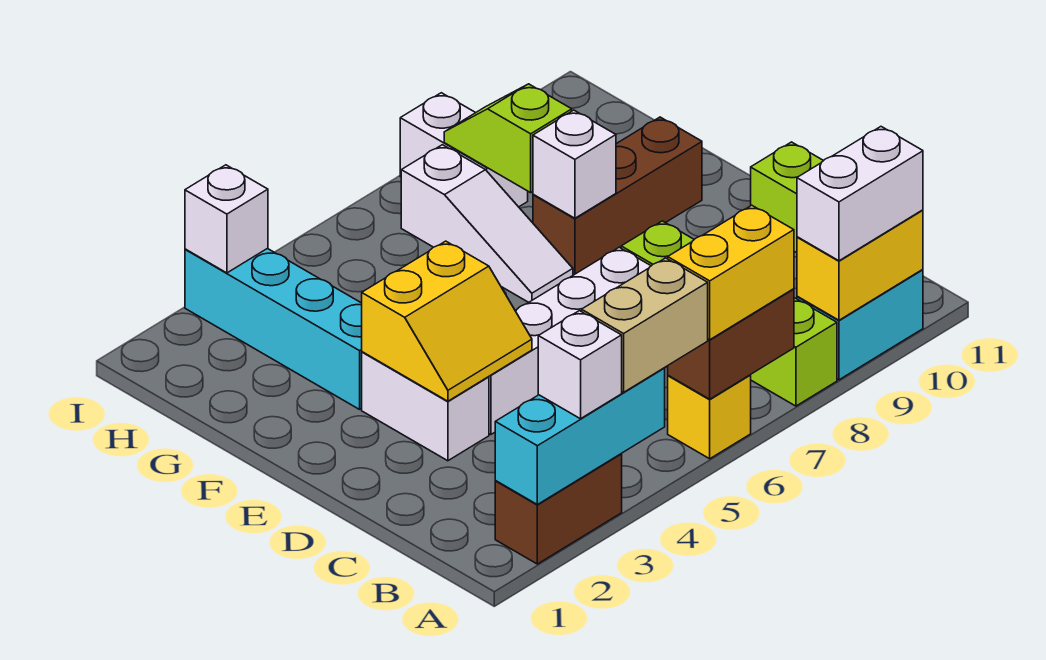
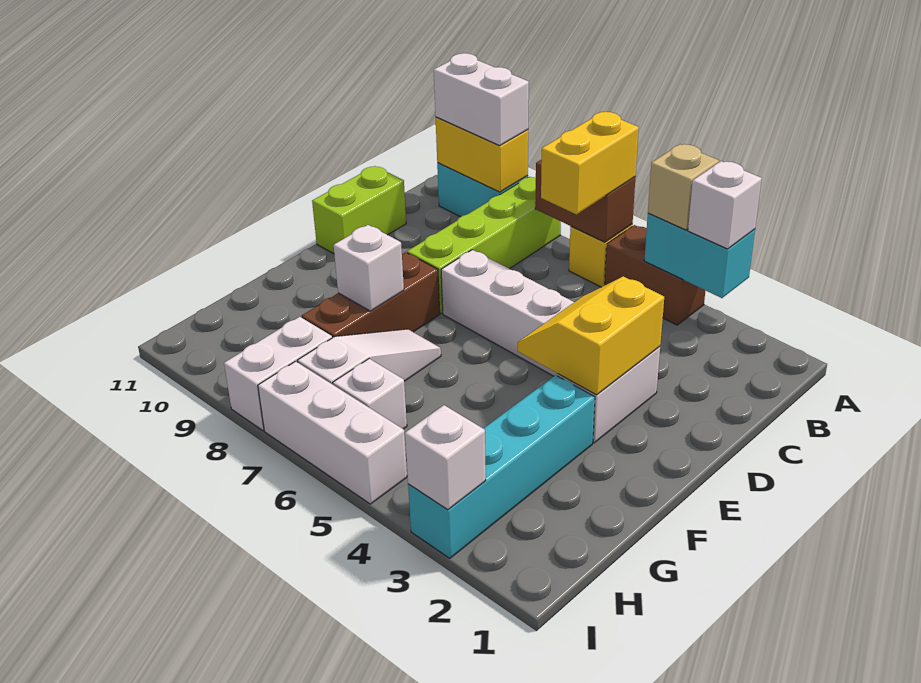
brown brick A2:A3 level 1 -> brown brick A4:A5 level 1
cyan brick A2:A4 level 2 -> cyan brick A3:A4 level 2
tan brick A4:A5 level 3 -> tan brick A4 level 3
yellow brick A6:A7 level 3 -> yellow brick A6:B6 level 3
yellow slope D3:E4 level 2 top E -> yellow slope D3:E4 level 2 top 3
brown brick F8:F10 level 1 -> brown brick E8:G8 level 1
lime slope G8:H8 level 2 top G -> none
none -> white brick H6 level 1
none -> white brick I5:I7 level 1

